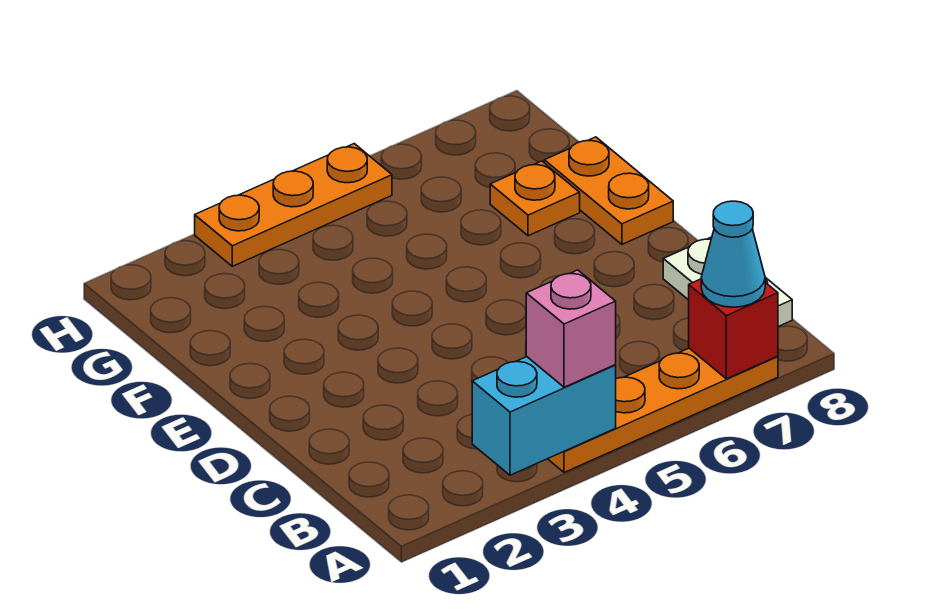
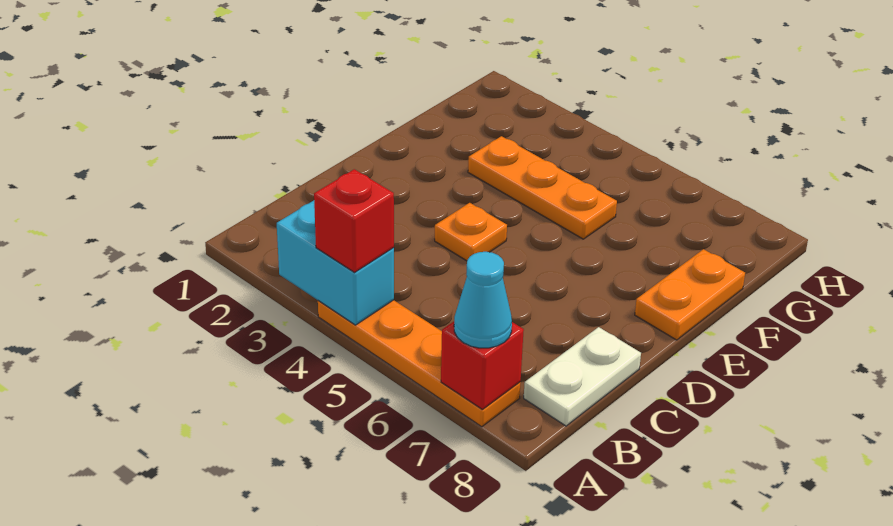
pink brick A4 level 3 -> red brick A4 level 3
orange plate F7 level 1 -> orange plate D4 level 1
orange plate H3:H5 level 1 -> orange plate F3:F5 level 1

